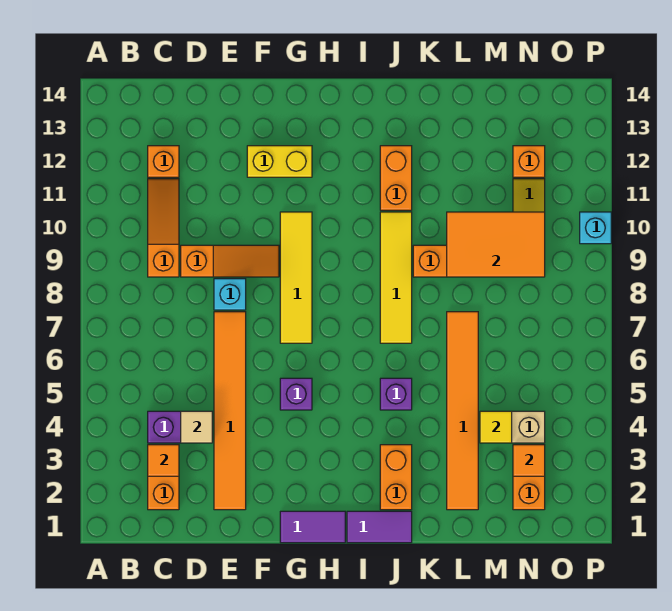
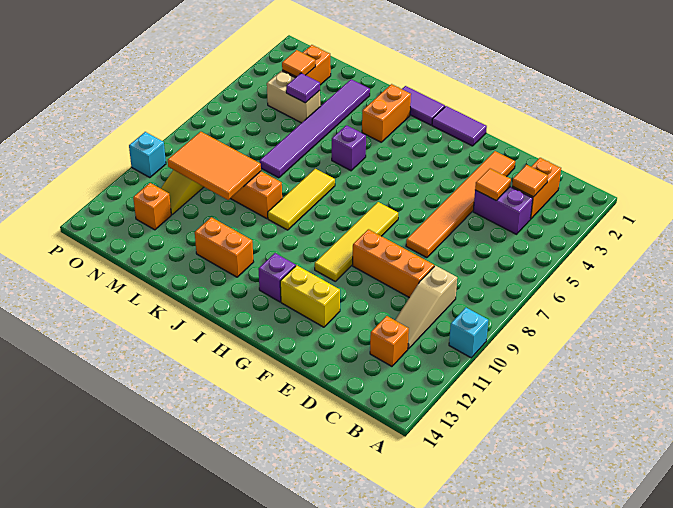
orange slope C9:C11 level 1 top 9 -> tan slope C9:C11 level 1 top 9
tan tile D4 level 2 -> orange tile D4 level 2
orange slope D9:F9 level 1 top D -> orange brick D9:F9 level 1
cyan brick E8 level 1 -> cyan brick A10 level 1
purple brick G5 level 1 -> purple brick H12 level 1
yellow tile J7:J10 level 1 -> yellow tile J7:J9 level 1
orange brick J11:J12 level 1 -> orange brick J12:K12 level 1
orange tile L2:L7 level 1 -> purple tile L2:L7 level 1
yellow tile M4 level 2 -> purple tile M4 level 2

